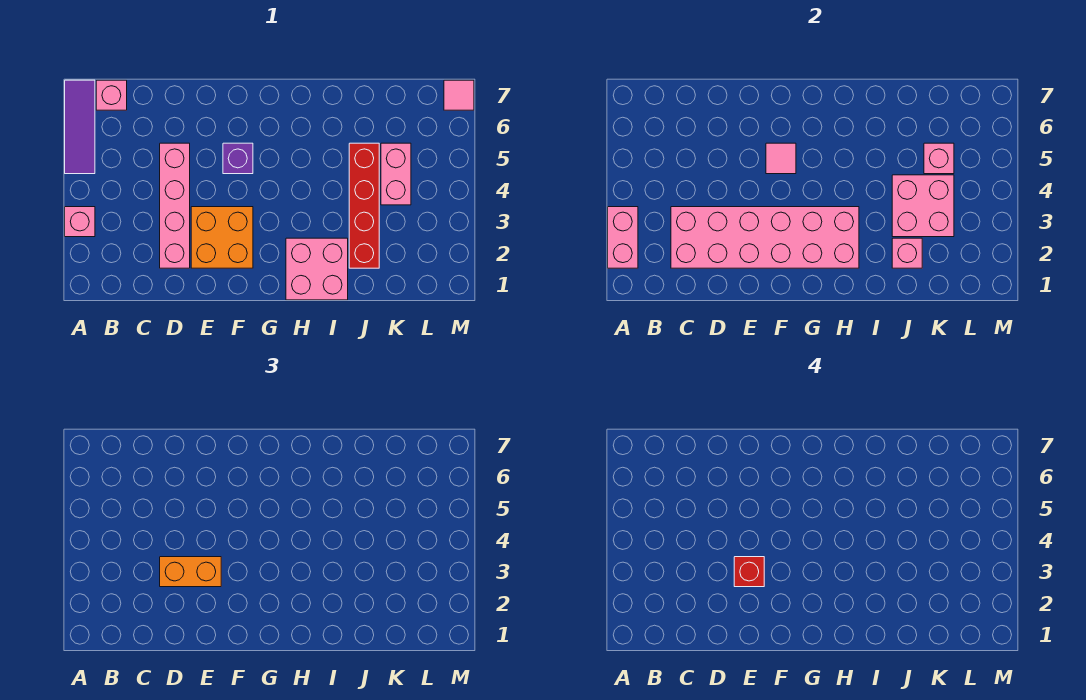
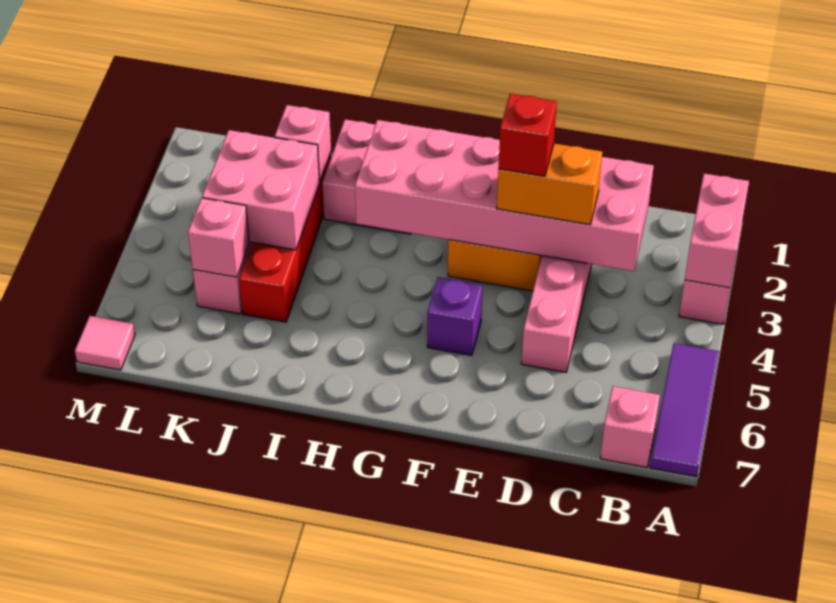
pink tile F5 level 2 -> none

